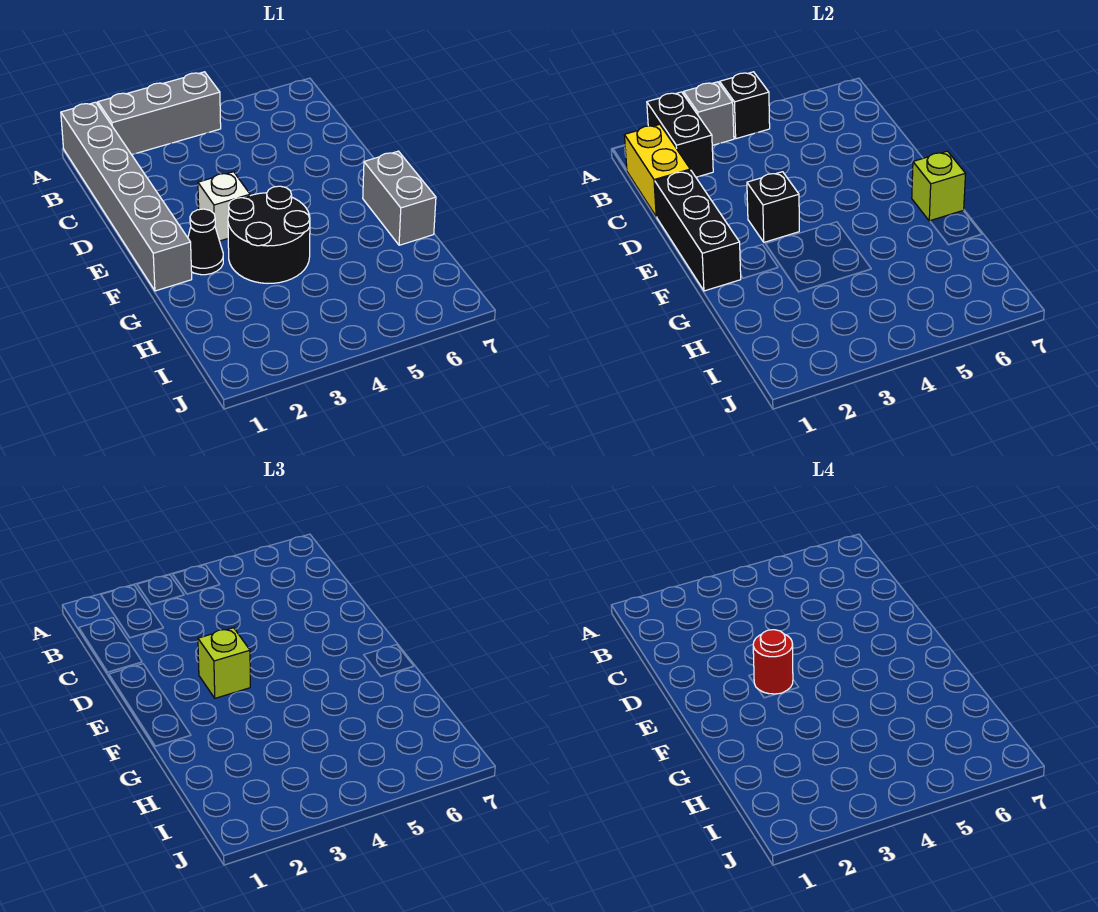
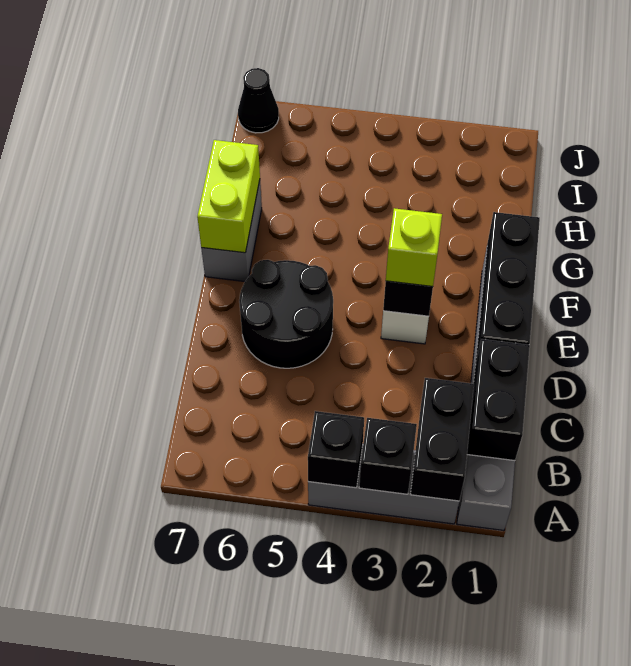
grey brick A3 level 2 -> black brick A3 level 2
yellow brick B1:C1 level 2 -> black brick B1:C1 level 2
red round brick E3 level 4 -> none
black cone F2 level 1 -> black cone J7 level 1
black round brick F3:G4 level 1 -> black round brick D5:E6 level 1
lime brick F7 level 2 -> lime brick F7:G7 level 2

